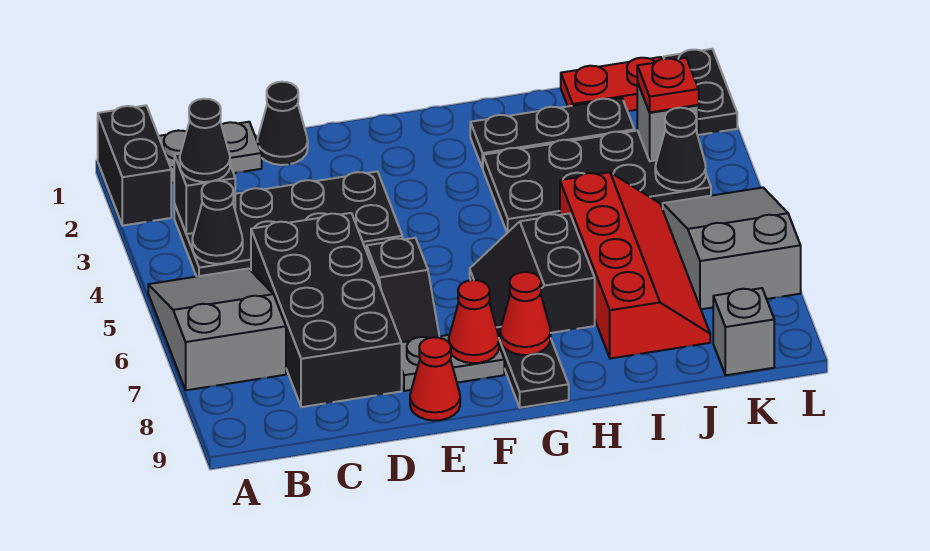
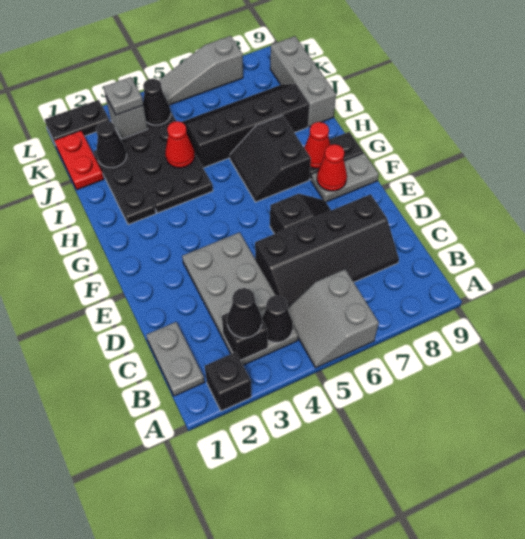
black brick A1:A2 level 1 -> black brick A2 level 1
grey slope A5:B7 level 1 top 7 -> grey slope A5:B6 level 1 top 6
black plate B3:E4 level 1 -> grey plate B3:E4 level 1
black brick C5:D8 level 1 -> black slope C5:D8 level 1 top D
black cone D1 level 1 -> black cone J2 level 2
grey plate E8:F8 level 1 -> grey plate F8:F9 level 1
red cone E9 level 1 -> red cone I4 level 2
black slope G6:H7 level 1 top H -> black slope G6:H7 level 1 top 7
red slope I5:J8 level 1 top I -> black slope I5:J8 level 1 top I
red plate K3 level 3 -> grey plate K3 level 3
grey slope K5:L7 level 1 top 7 -> grey slope L5:L7 level 1 top 7
grey brick K9 level 1 -> grey brick I9:K9 level 1

